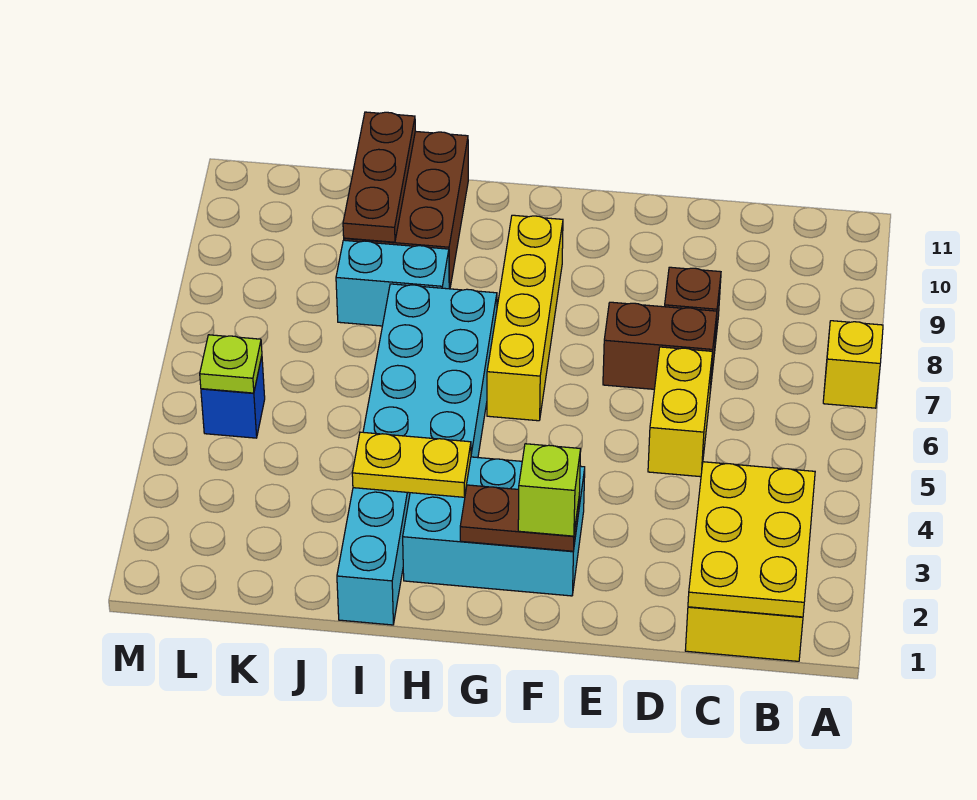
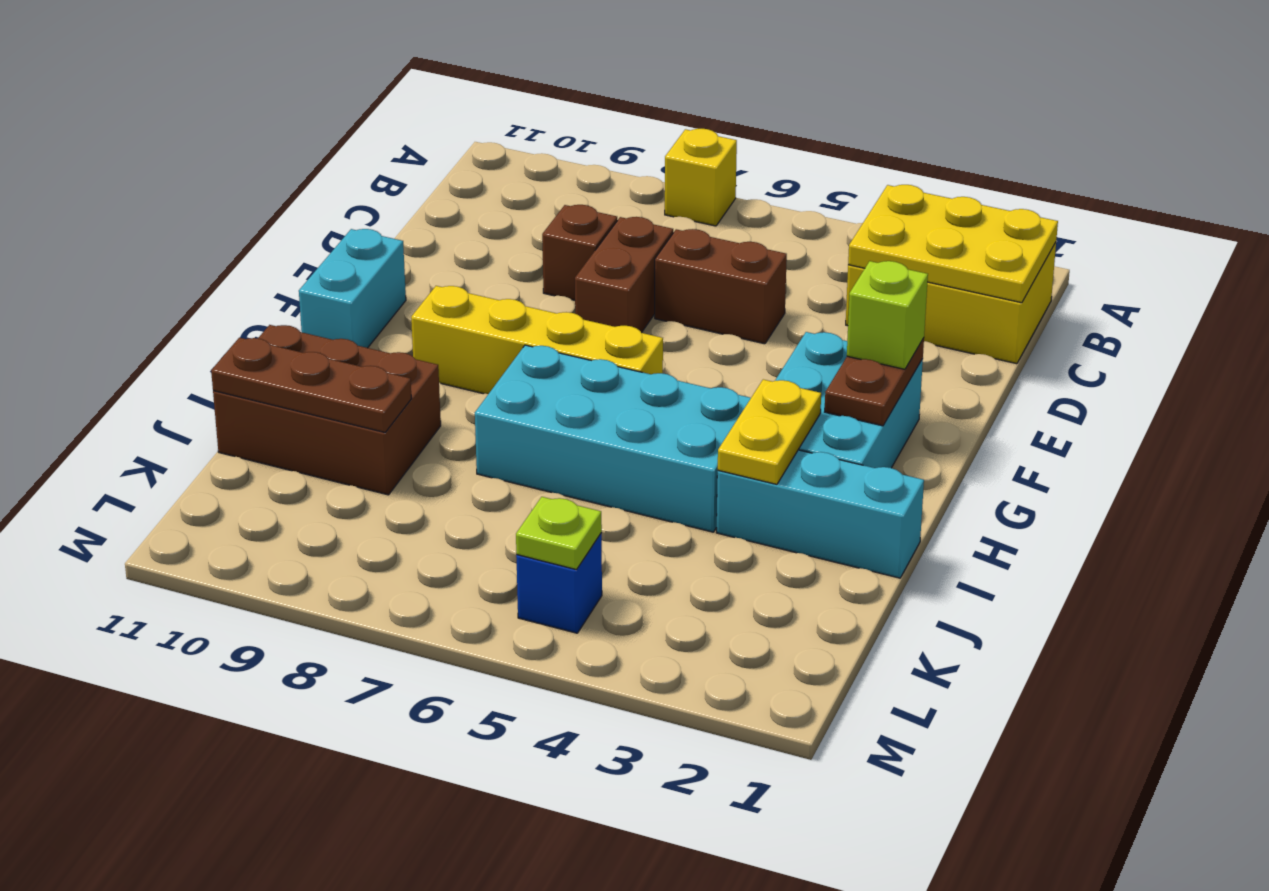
yellow brick D5:D6 level 1 -> brown brick D5:D6 level 1
cyan brick I8:J8 level 1 -> cyan brick F11:G11 level 1

